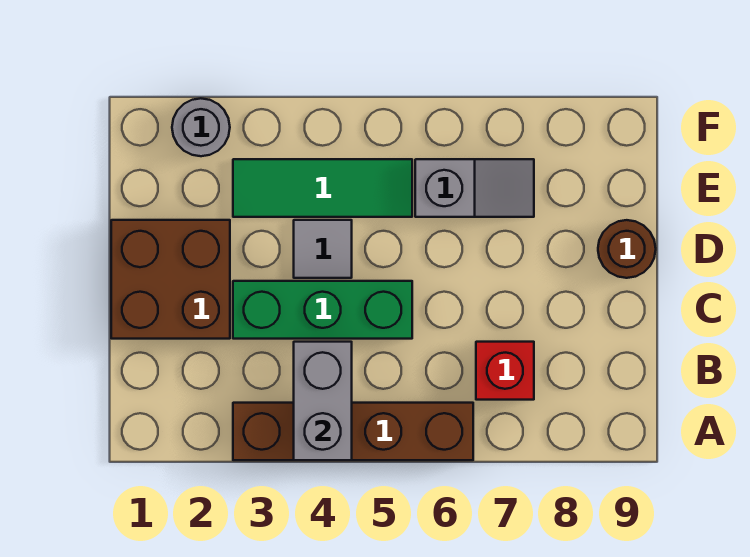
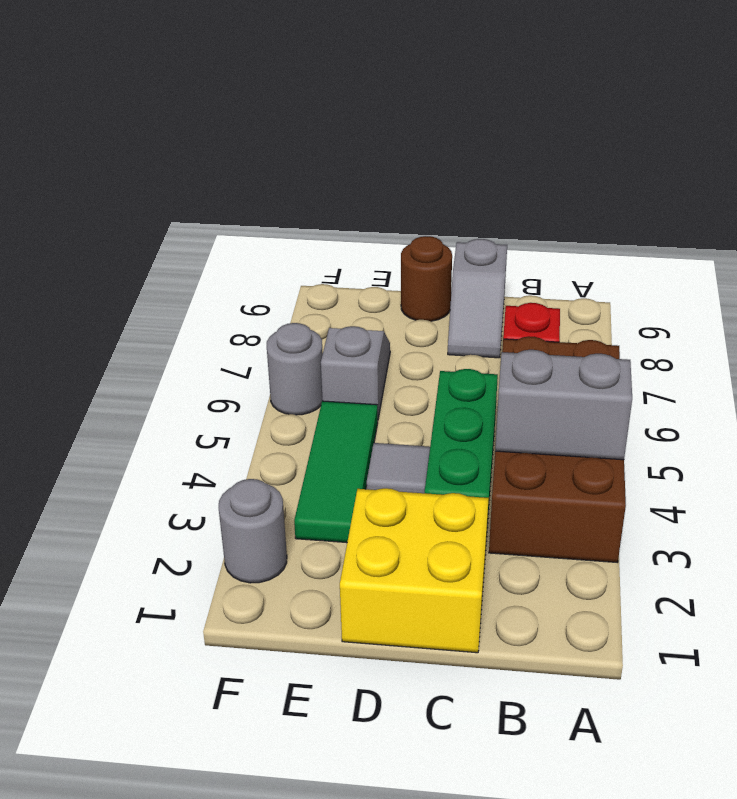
brown brick A3:A6 level 1 -> brown brick A3:B6 level 1
brown brick C1:D2 level 1 -> yellow brick C1:D2 level 1
none -> grey slope C8:C9 level 1 top 9
none -> grey round brick F6 level 1

